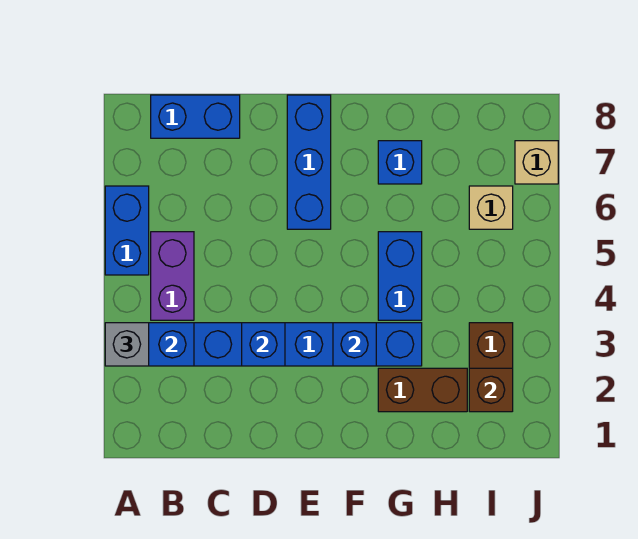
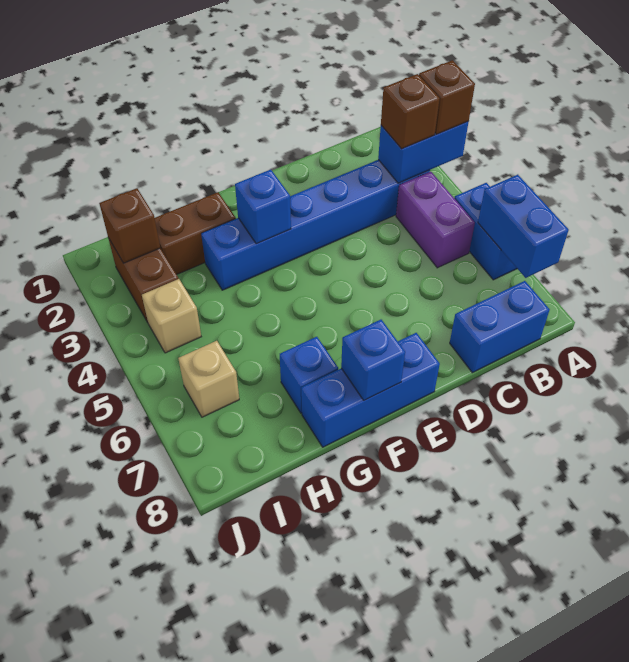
grey brick A3 level 3 -> brown brick A3 level 3
none -> brown brick B3 level 3
blue brick D3 level 2 -> blue brick F8 level 2
blue brick E6:E8 level 1 -> blue brick E8:G8 level 1
blue brick G4:G5 level 1 -> blue brick A6:A7 level 2
tan brick J7 level 1 -> tan brick I4 level 1

